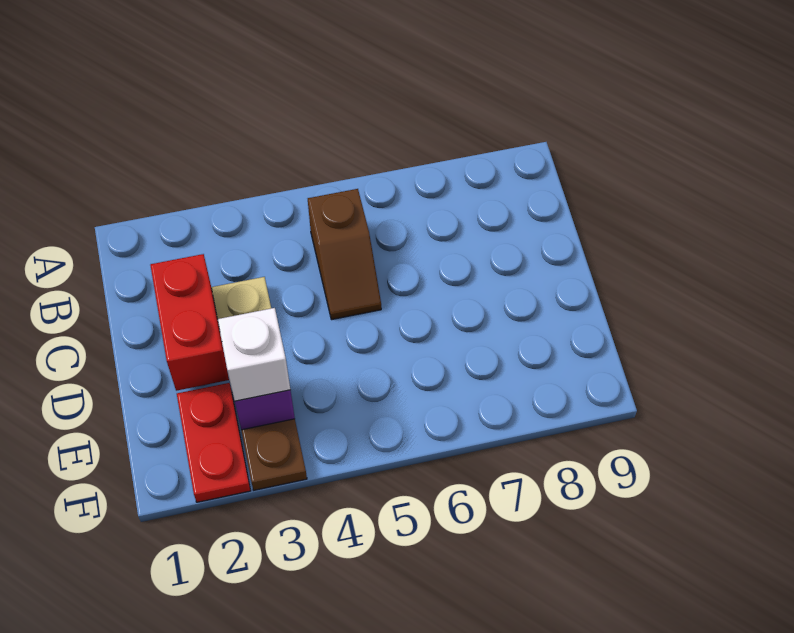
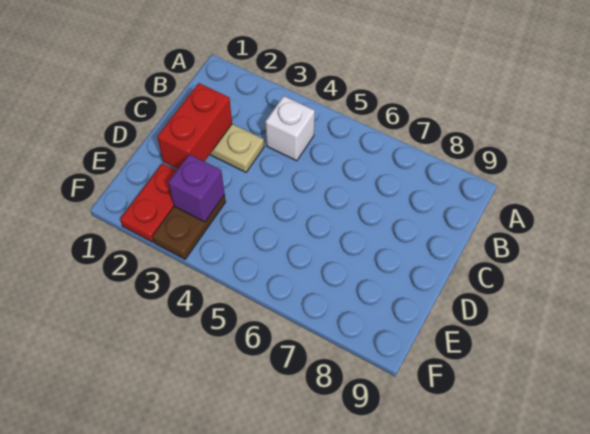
brown slope B5:C5 level 1 top B -> none
white brick E3 level 3 -> white brick B4 level 1

